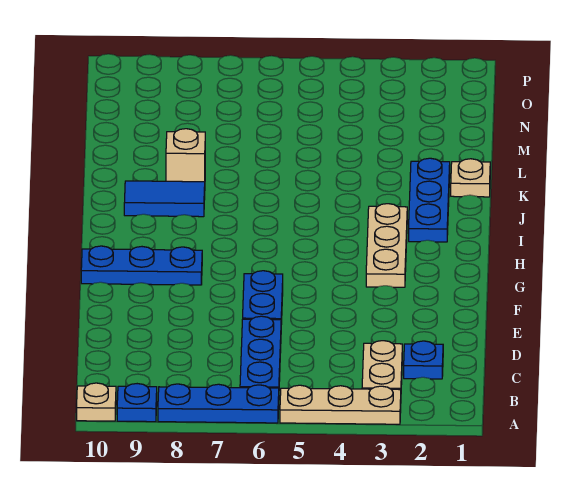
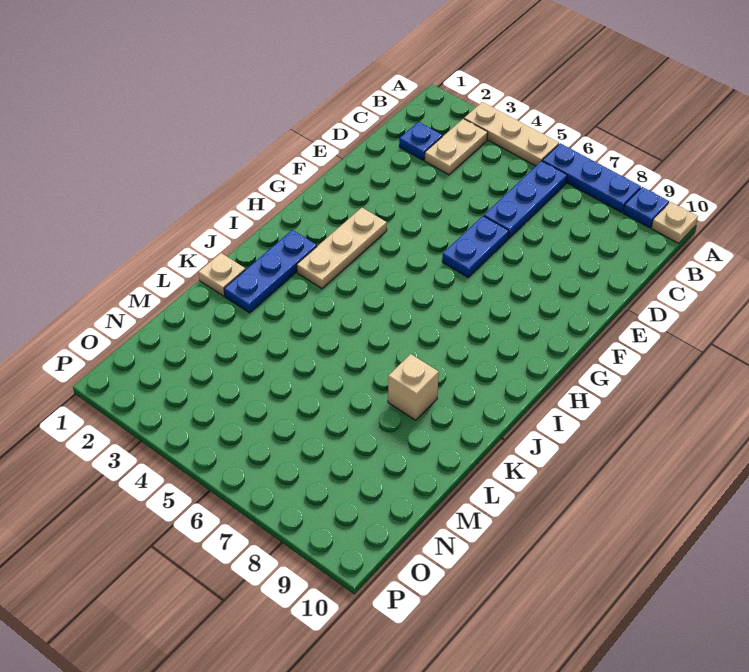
blue plate G8:G10 level 1 -> none
blue tile J8:J9 level 1 -> none

